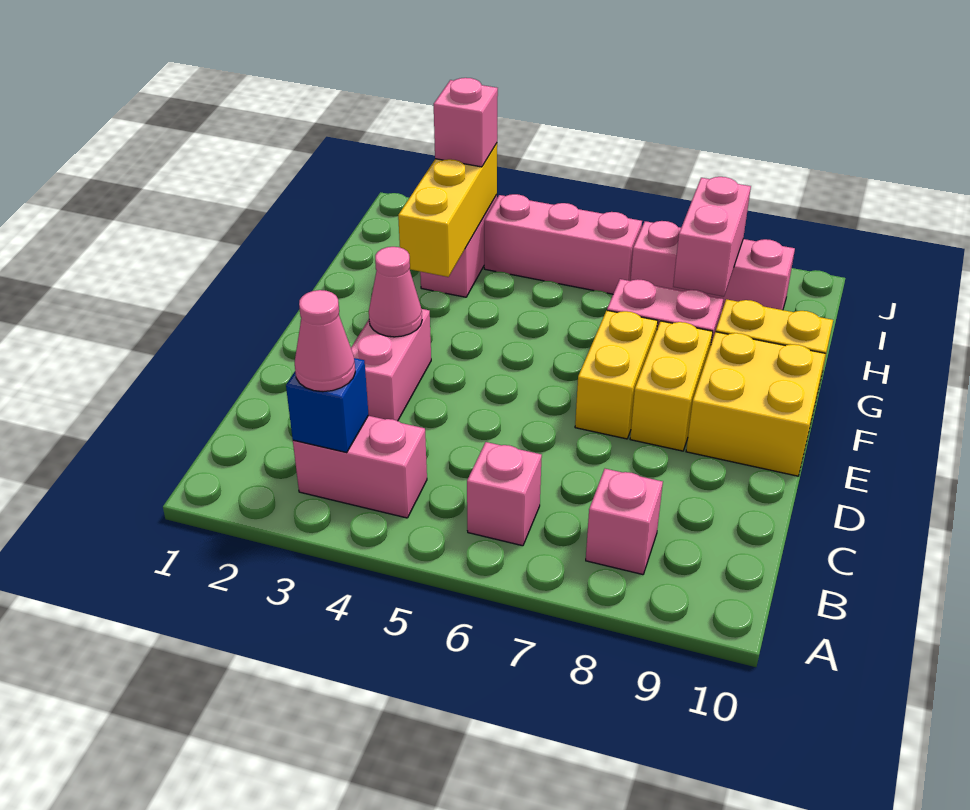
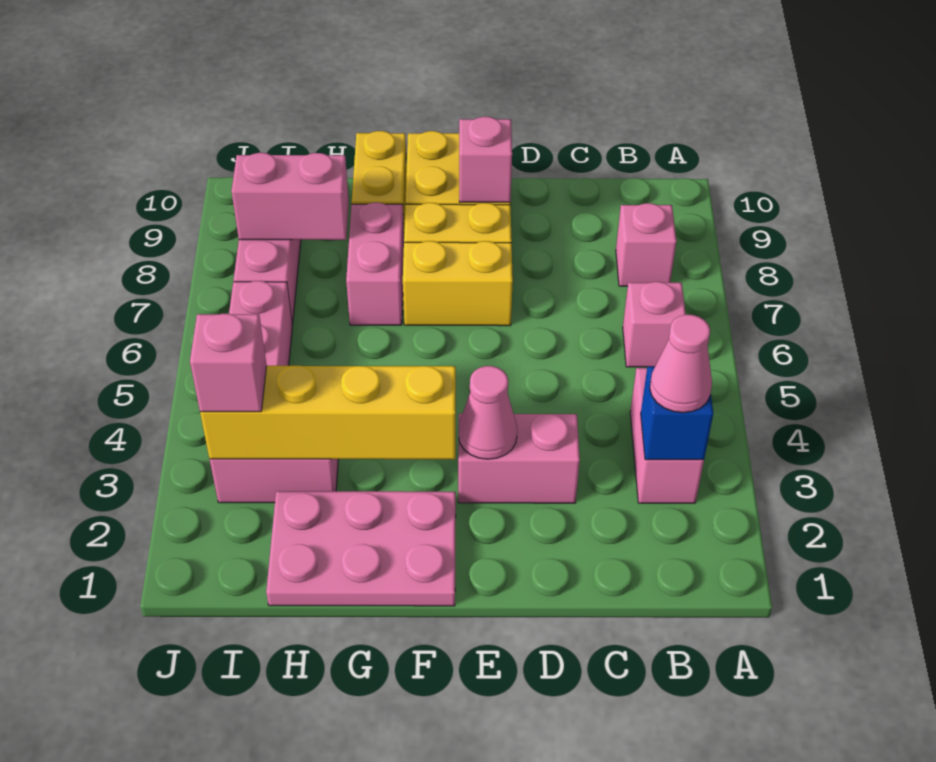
none -> pink brick E9 level 2
none -> pink plate F1:H2 level 1
yellow brick G3:I3 level 2 -> yellow brick F3:I3 level 2

